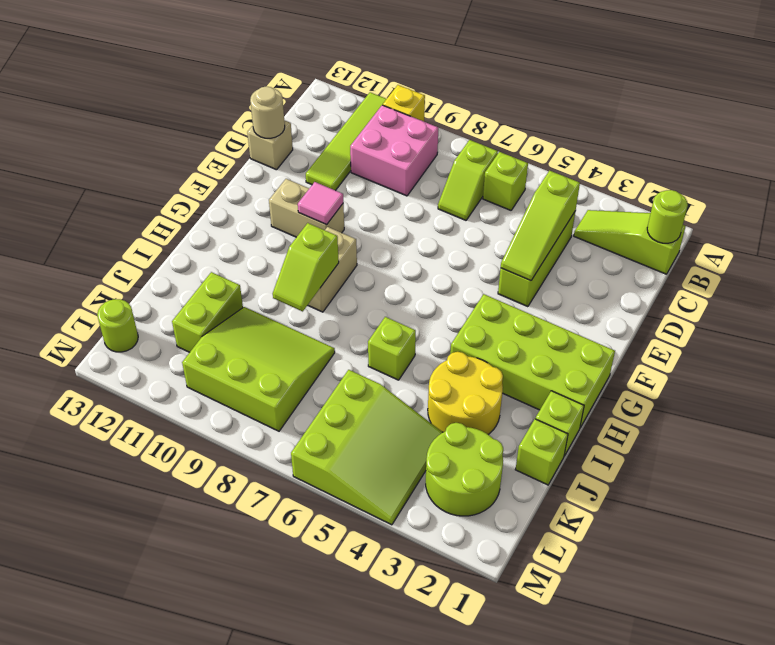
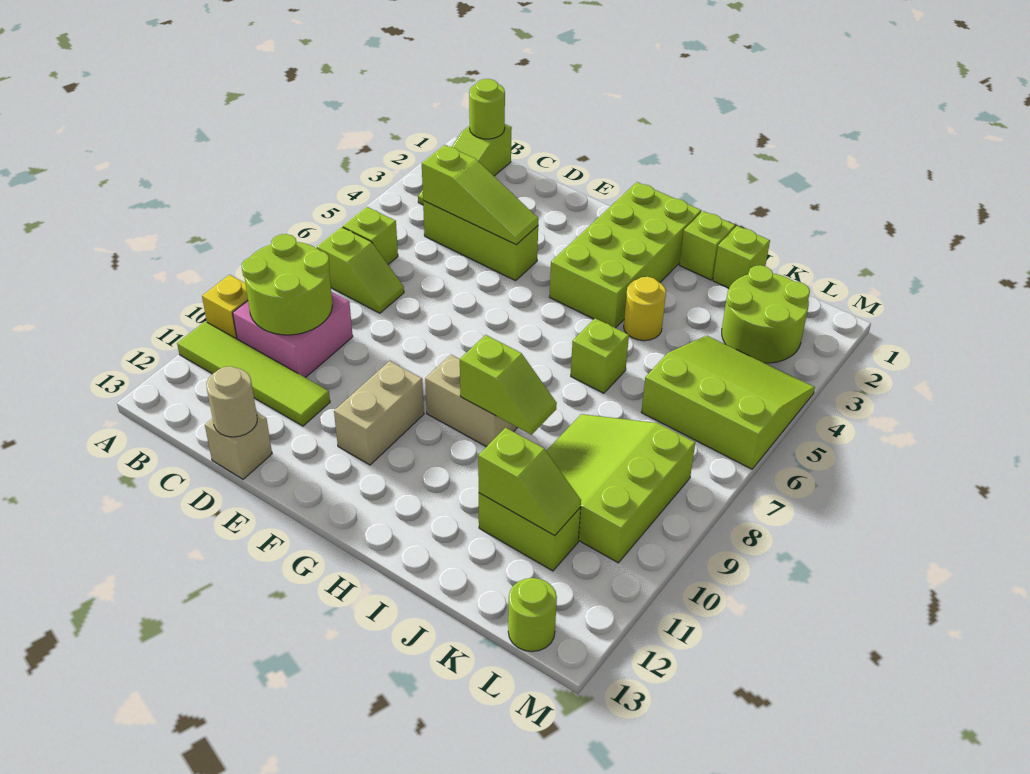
none -> lime round brick B9:C10 level 2
pink tile F10 level 2 -> none
yellow round brick I3:J4 level 1 -> yellow round brick I4 level 1
none -> lime slope J11:K11 level 2 top J

